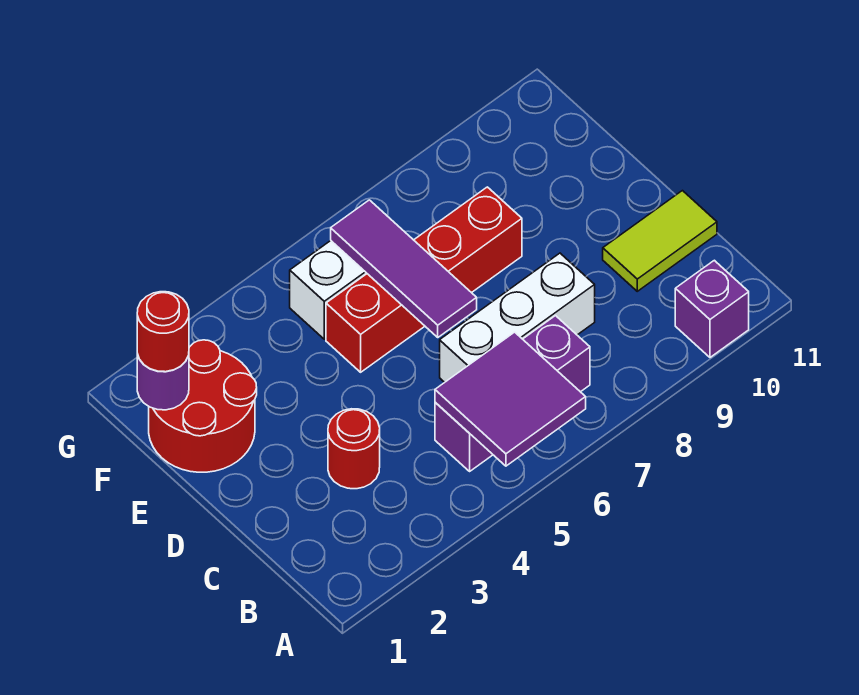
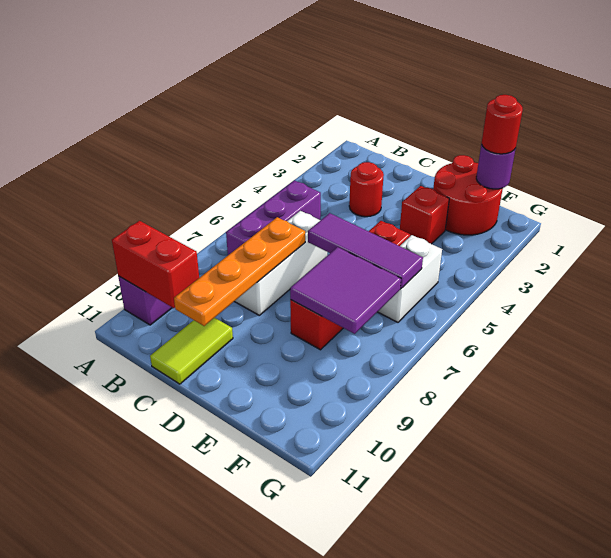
purple tile A5:B6 level 2 -> purple tile E7:F8 level 2
none -> red brick A10:B10 level 2
none -> orange plate C7:C10 level 2
none -> red brick E3 level 1

